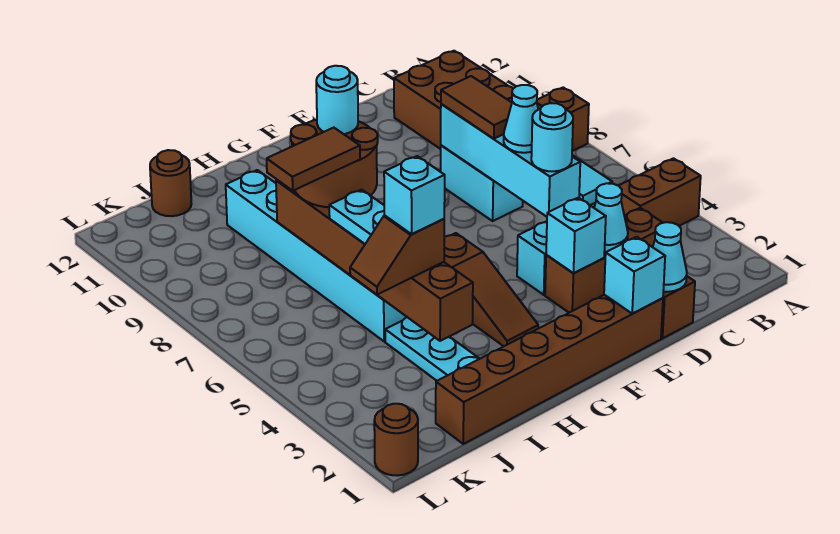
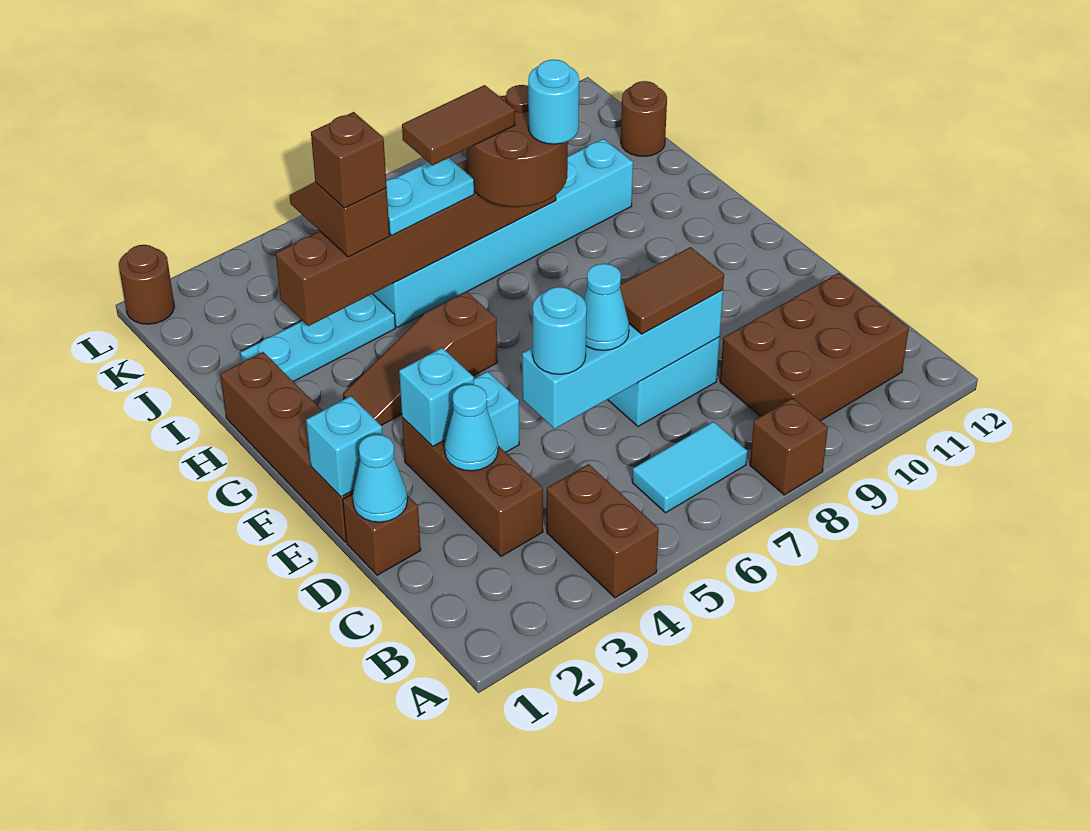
brown brick E1:J1 level 1 -> brown brick E1:H1 level 1
cyan brick I4 level 4 -> brown brick I4 level 4
brown tile I7:J7 level 4 -> brown tile I6:I7 level 4

